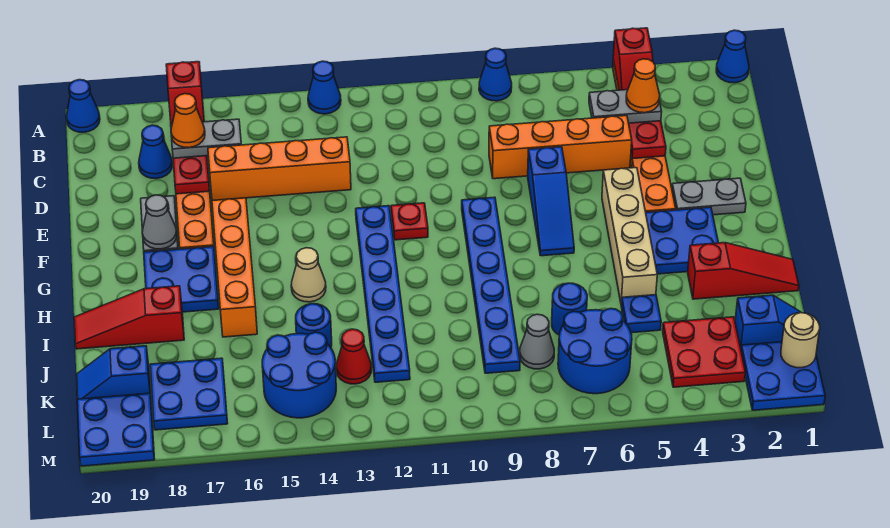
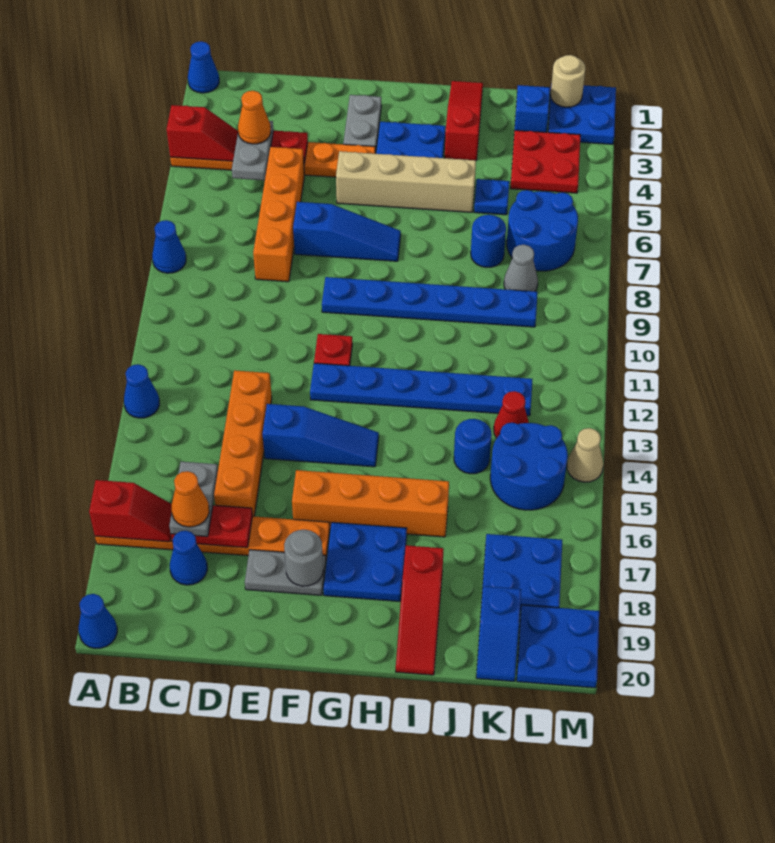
none -> blue slope E14:G14 level 1 top E
grey cone F18 level 2 -> grey round brick F18 level 2
tan cone H14 level 1 -> tan cone M14 level 1

